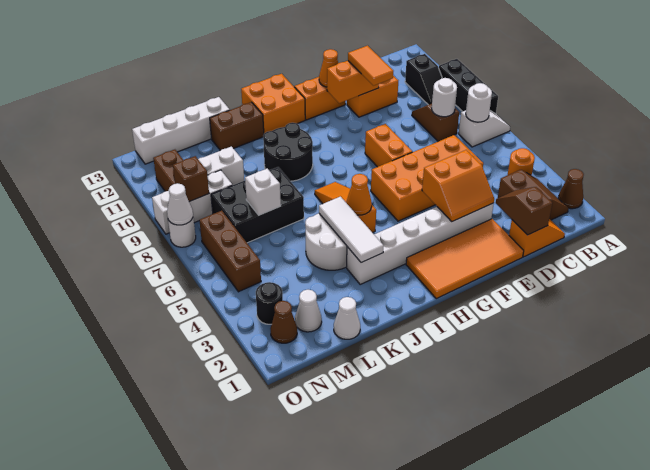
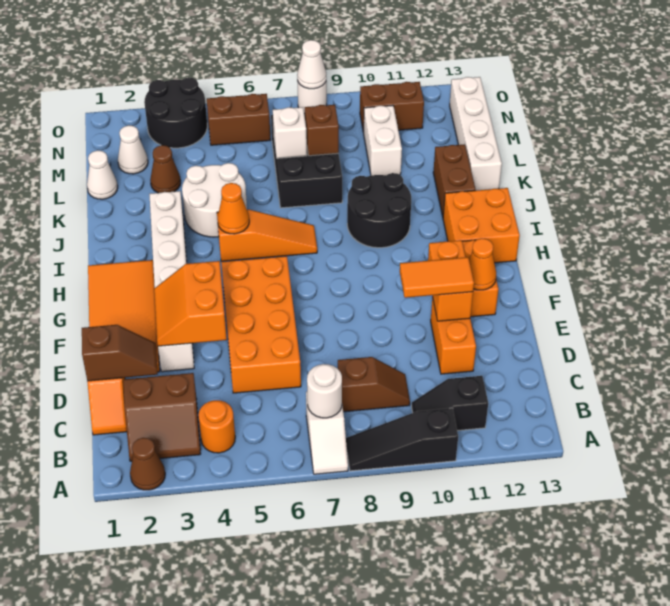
black brick A8:A10 level 1 -> black slope A8:A10 level 1 top 10
white round brick C8 level 2 -> none
orange brick F7:F8 level 1 -> none
white tile J3:J5 level 2 -> none
white brick M9:O9 level 1 -> none
brown cone N2 level 1 -> brown cone L3 level 1
black round brick N3 level 1 -> black round brick N3:O4 level 1
brown brick N5:N7 level 1 -> brown brick N5:N6 level 1
brown brick N9 level 2 -> brown brick L8 level 2

